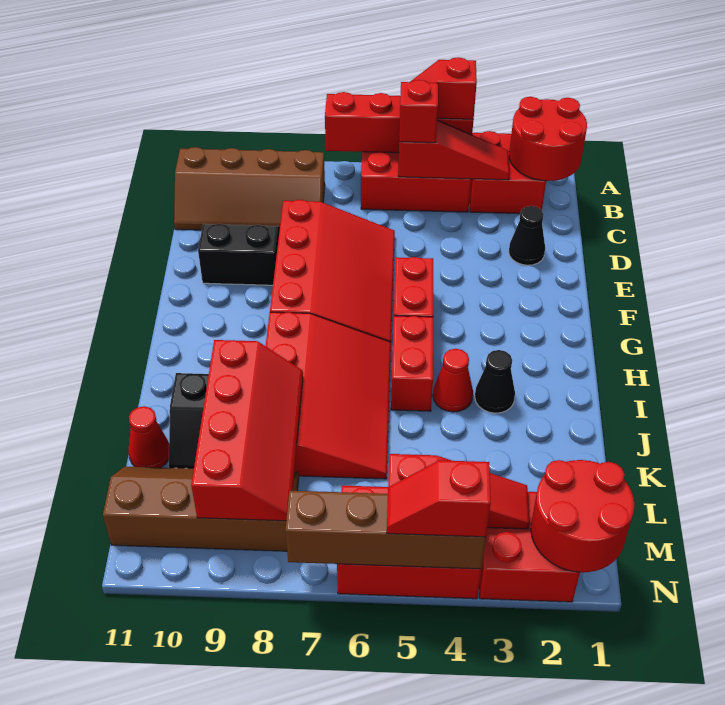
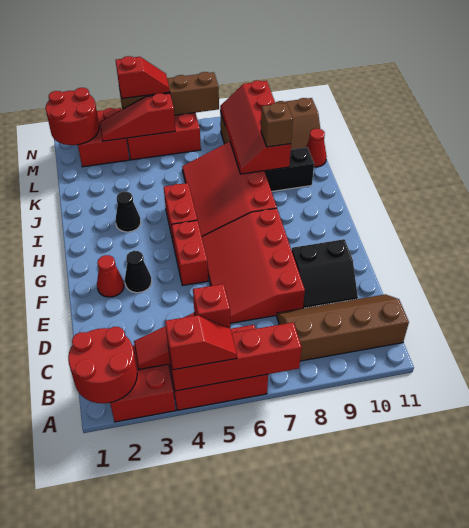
black cone D2 level 1 -> black cone F3 level 1
red cone I4 level 1 -> red cone F2 level 1
none -> brown brick J9 level 3

